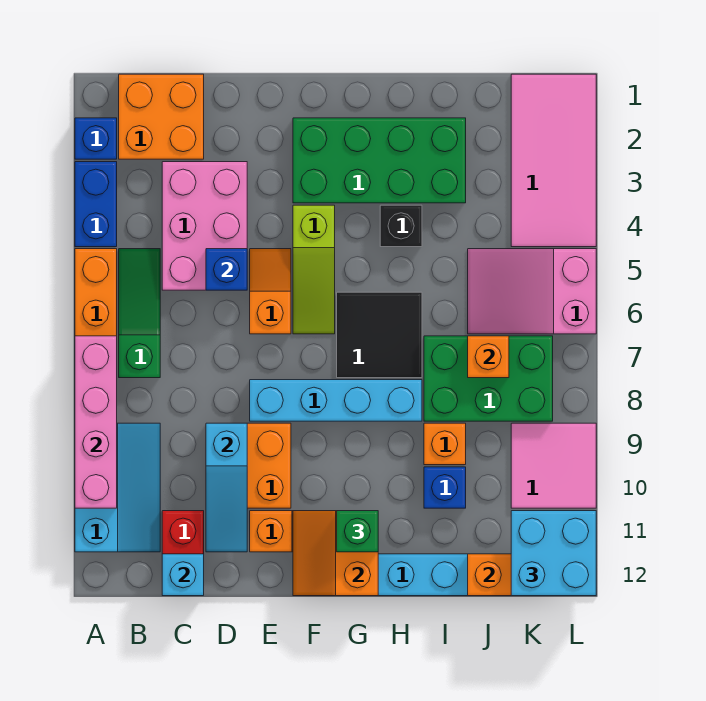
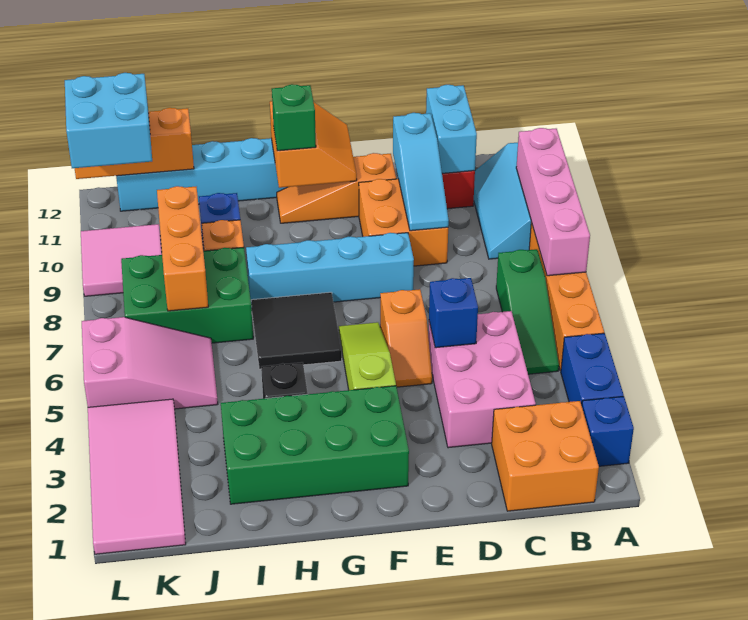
cyan brick C12 level 2 -> cyan brick C11:C12 level 2
cyan slope D9:D11 level 2 top 9 -> cyan slope D9:D11 level 2 top 11
orange brick J7 level 2 -> orange brick J7:J9 level 2

